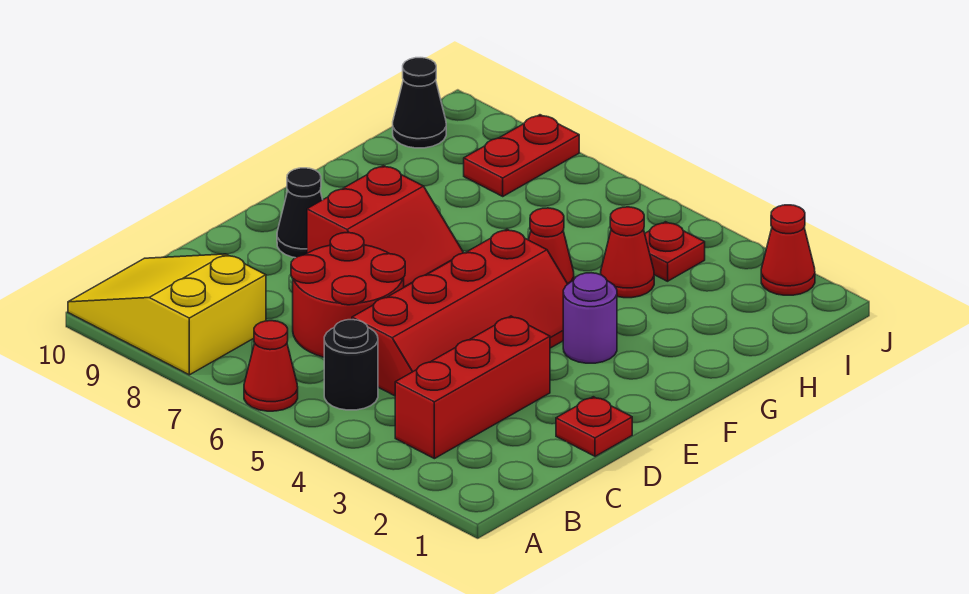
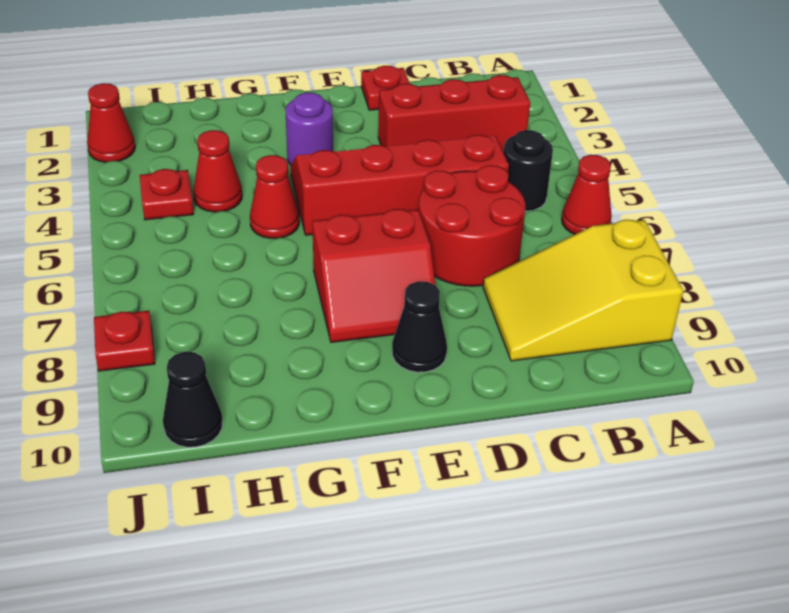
yellow slope A8:B10 level 1 top 8 -> yellow slope A8:C9 level 1 top A
red slope E7:F8 level 1 top 8 -> red slope E7:F8 level 1 top 7
red plate I8:J8 level 1 -> red plate J8 level 1

